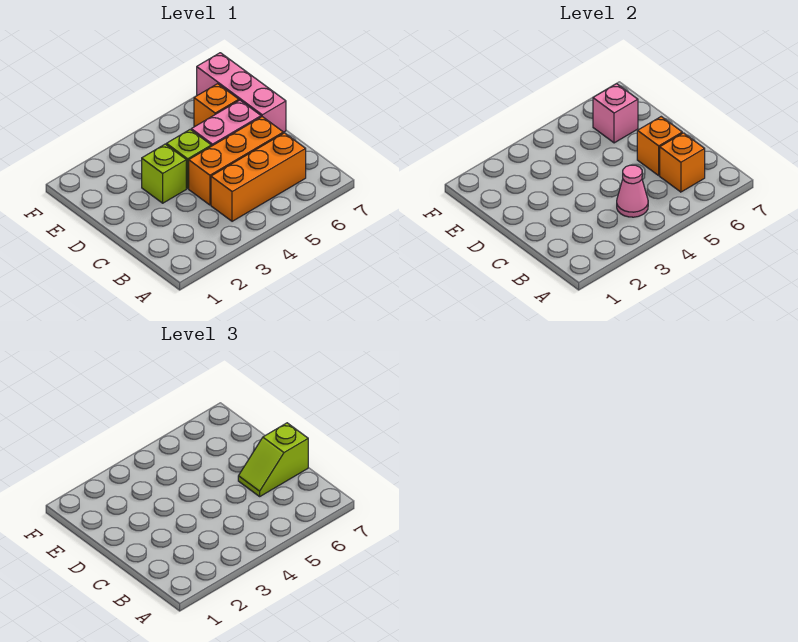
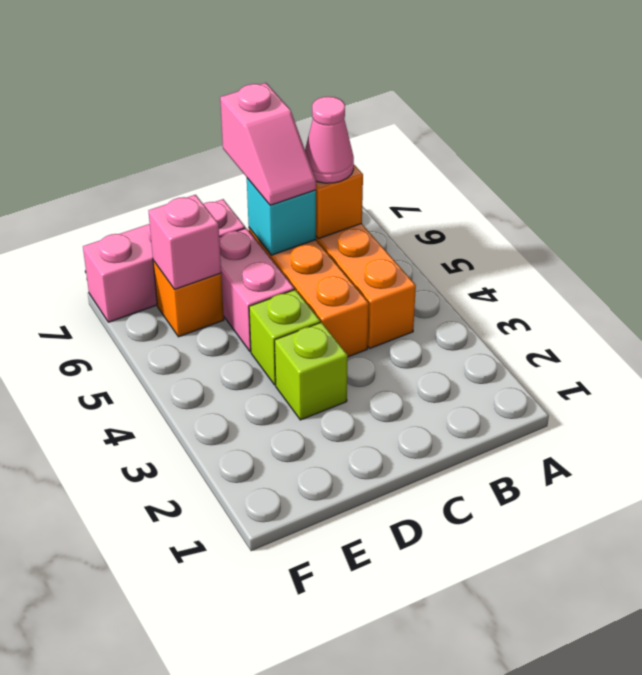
pink cone B4 level 2 -> pink cone B6 level 3
orange brick C6 level 2 -> cyan brick C6 level 2
lime slope C6:C7 level 3 top 7 -> pink slope C6:C7 level 3 top 7

